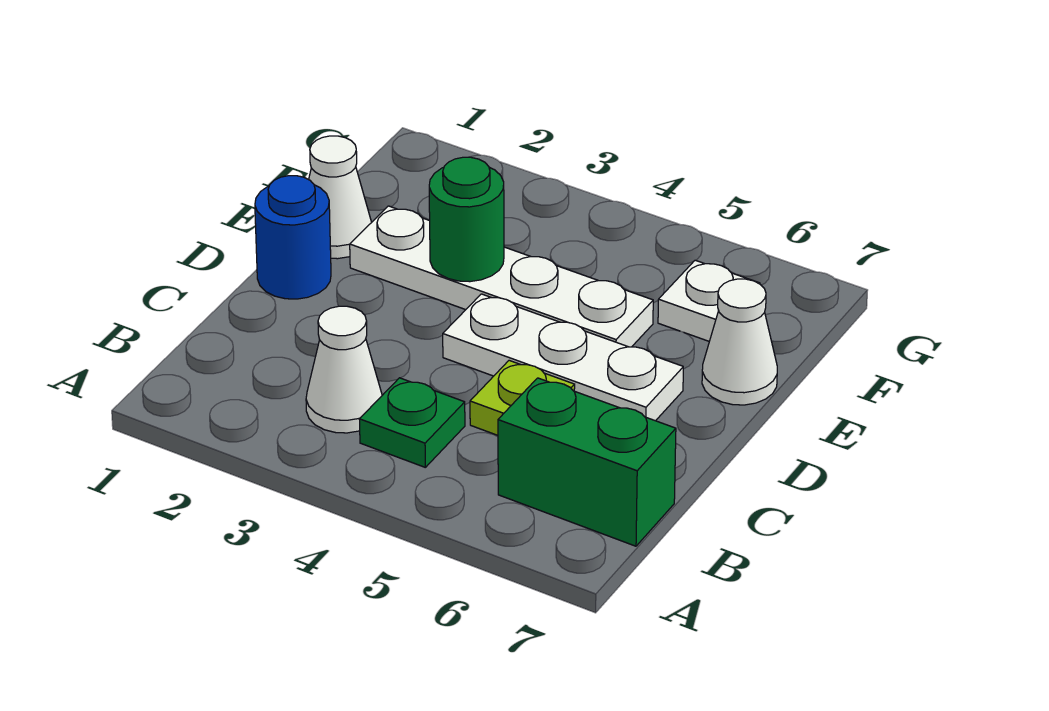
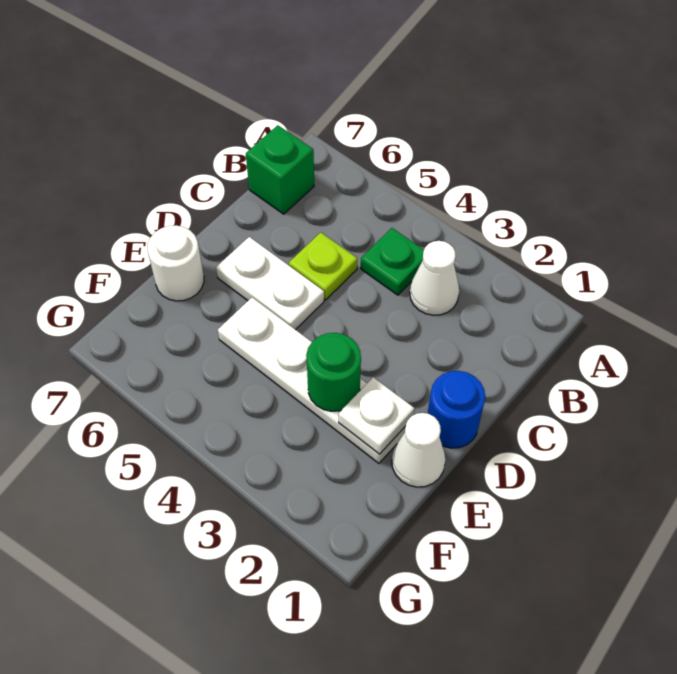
green brick B6:B7 level 1 -> green brick B7 level 1
white plate D4:D6 level 1 -> white plate D5:D6 level 1
white cone E7 level 1 -> white round brick E7 level 1
white plate F6 level 1 -> white plate E2 level 2

